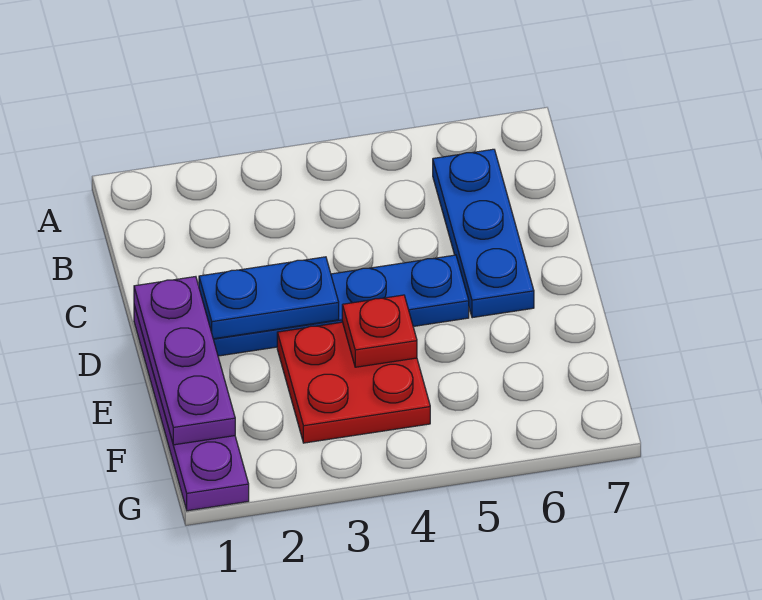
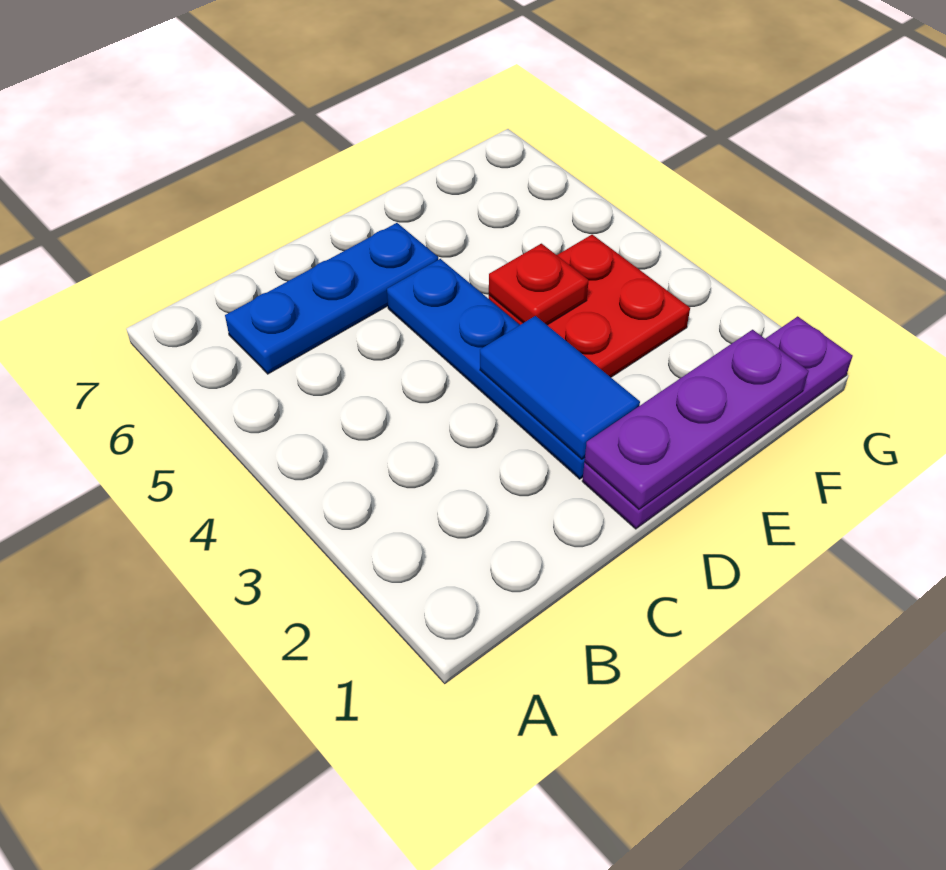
blue plate D2:D3 level 2 -> blue tile D2:D3 level 2

